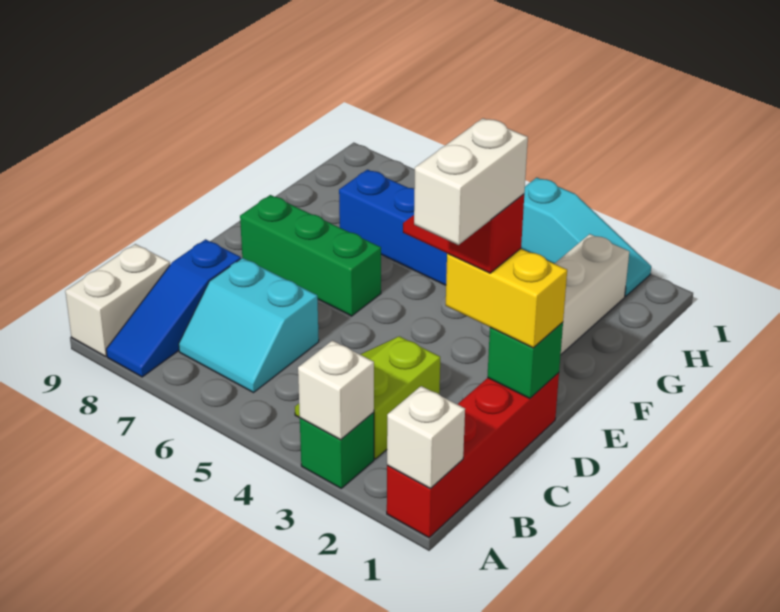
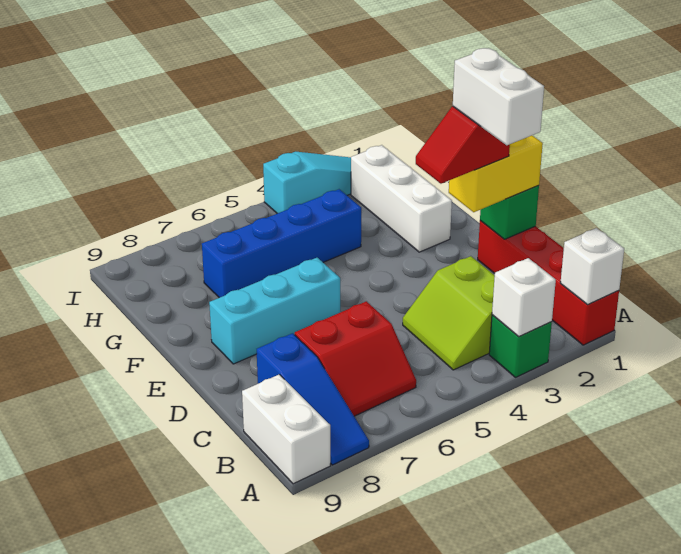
cyan slope B6:C7 level 1 top C -> red slope B6:C7 level 1 top C
green brick E6:E8 level 1 -> cyan brick E6:E8 level 1

